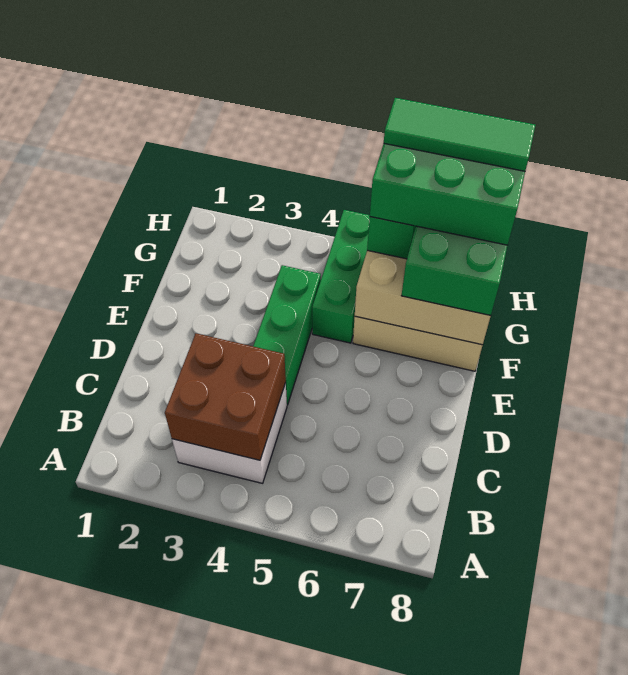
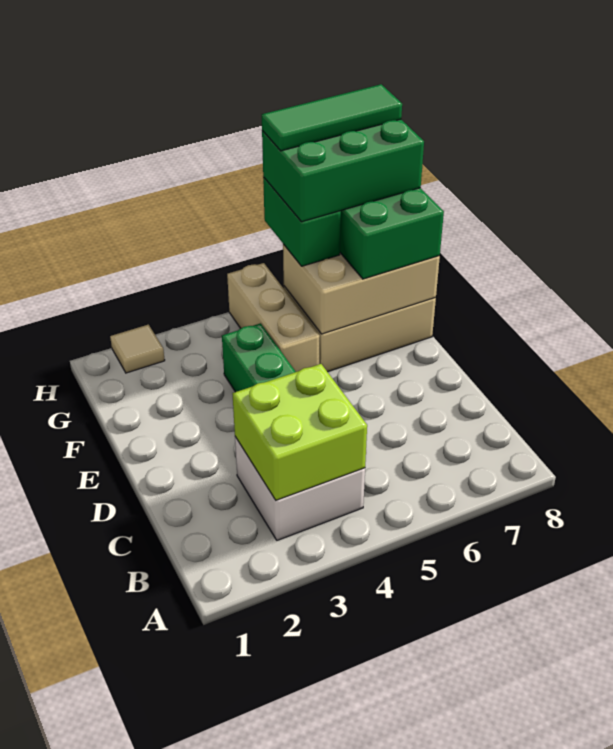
brown brick B3:C4 level 2 -> lime brick B3:C4 level 2
green brick F5:H5 level 1 -> tan brick F5:H5 level 1
none -> tan tile H2 level 1

